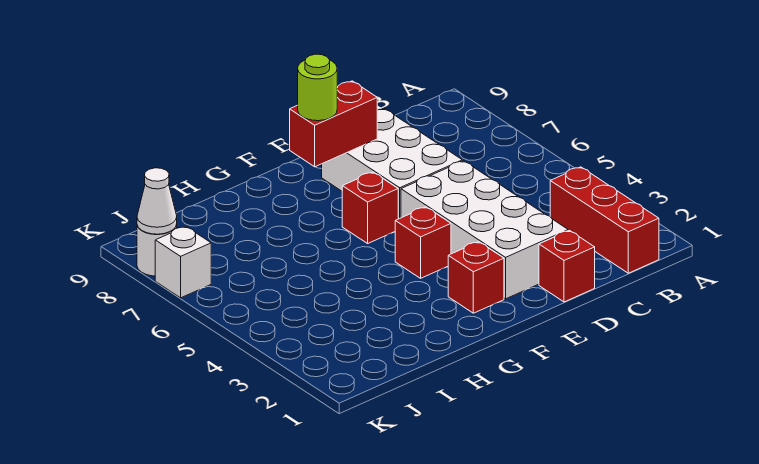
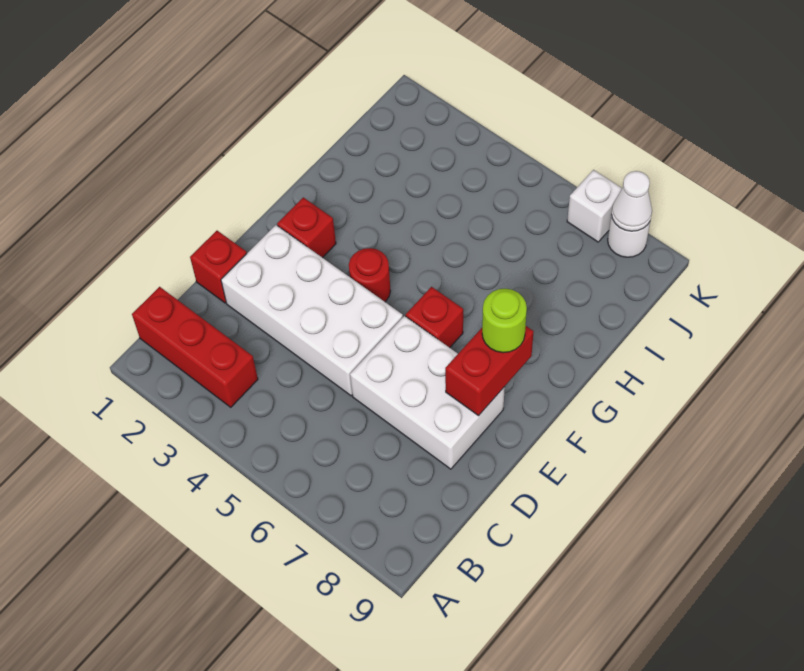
red brick F4 level 1 -> red round brick F4 level 1

